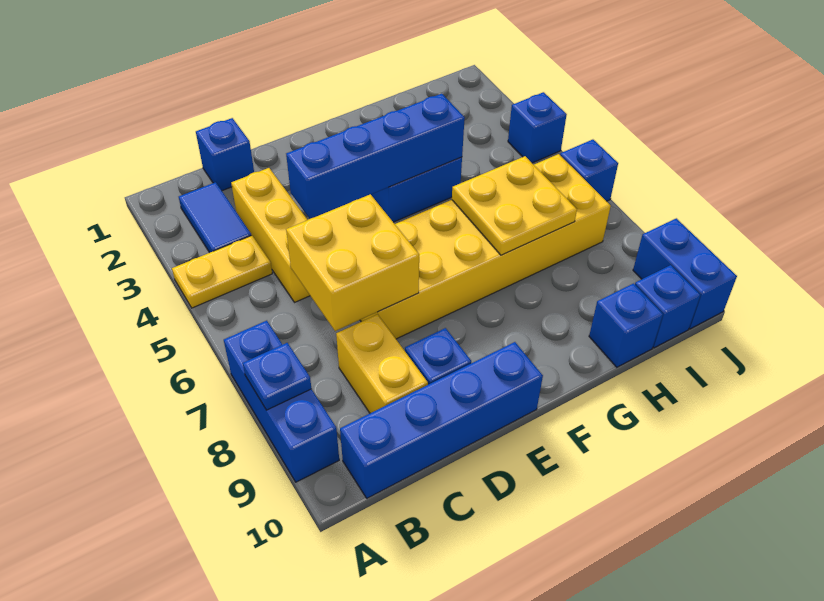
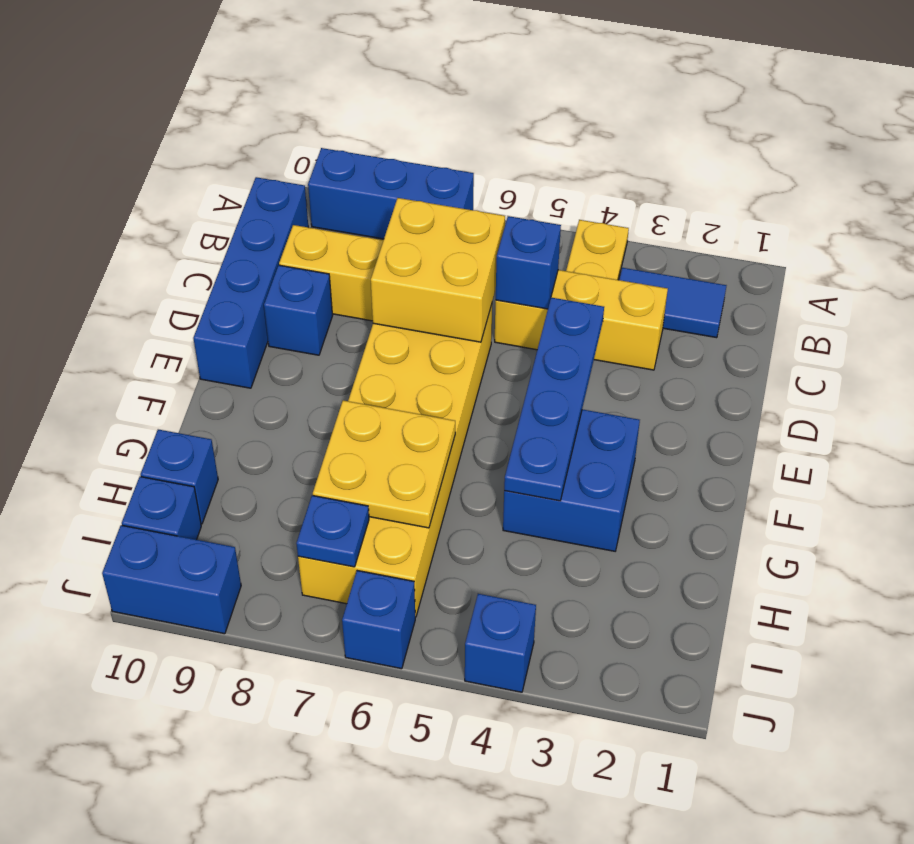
blue plate A8 level 2 -> blue plate I7 level 2
blue brick C1 level 1 -> blue brick C5 level 2
blue brick D4:G4 level 2 -> blue plate D4:G4 level 2

